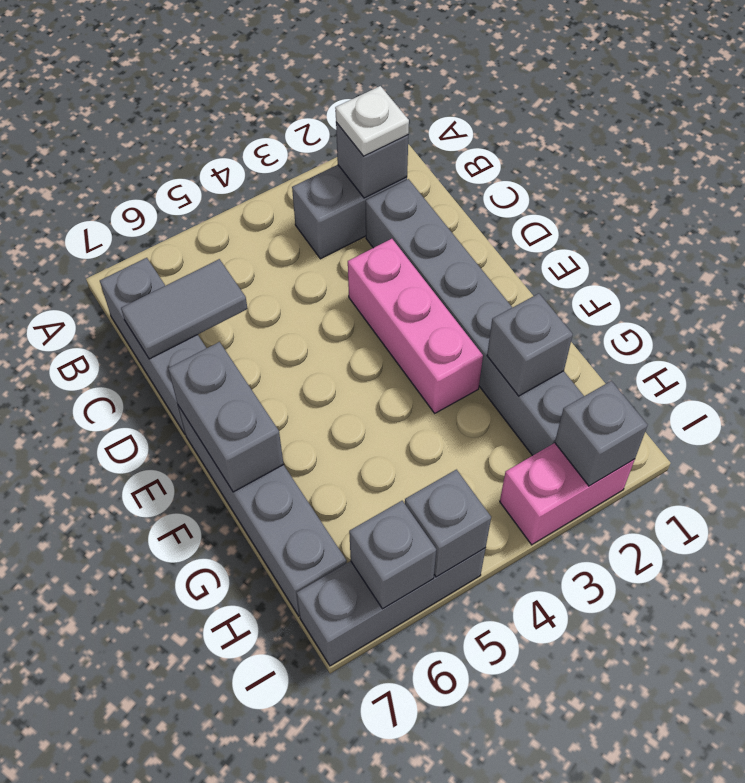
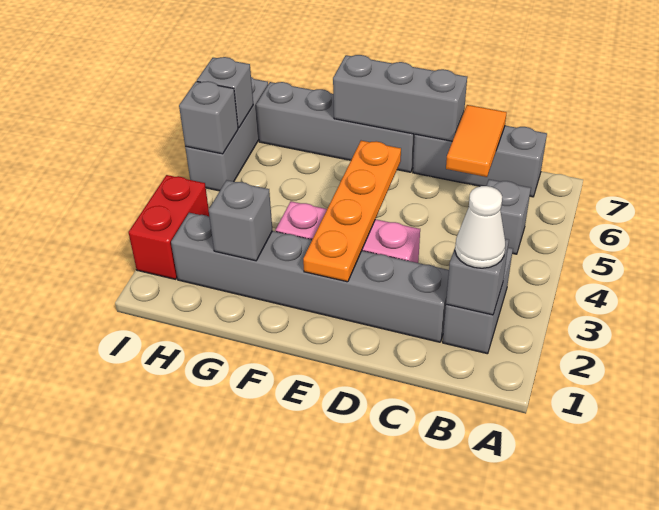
white plate B2 level 3 -> white cone B2 level 3
grey tile C6:C7 level 2 -> orange tile C6:C7 level 2
none -> orange plate E2:E5 level 2
grey brick E7:F7 level 2 -> grey brick D7:F7 level 2
pink brick I2:I3 level 1 -> red brick I2:I3 level 1
grey brick I2 level 2 -> grey brick B5 level 1

